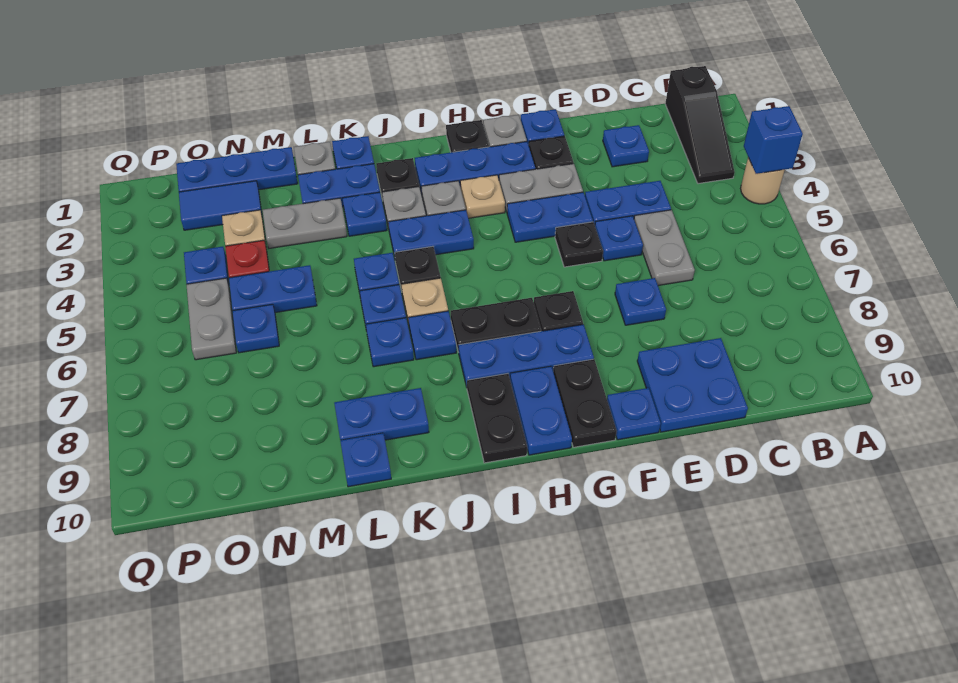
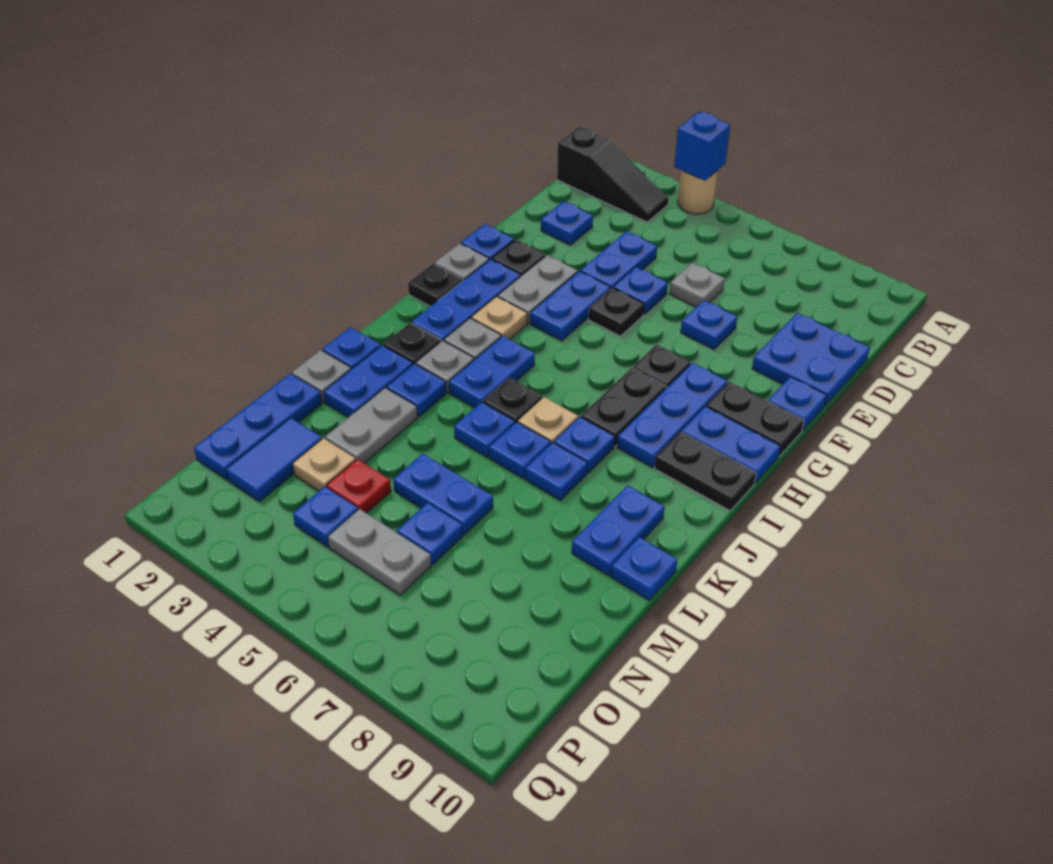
grey plate D5:D6 level 1 -> grey plate D6 level 1
blue plate M5:N5 level 1 -> blue plate M5:M6 level 1

